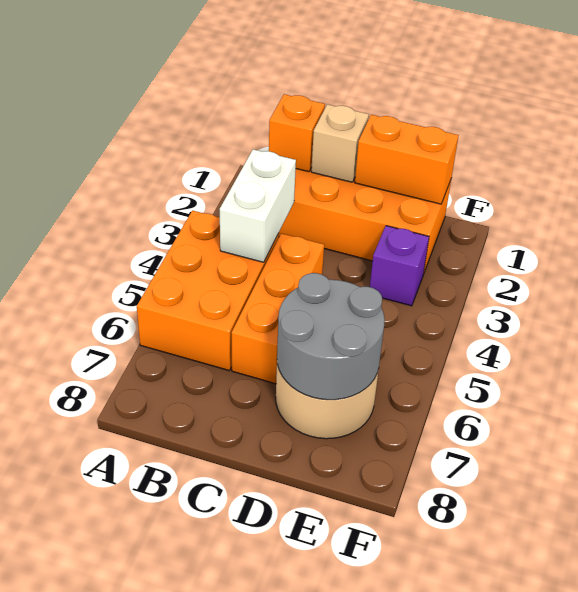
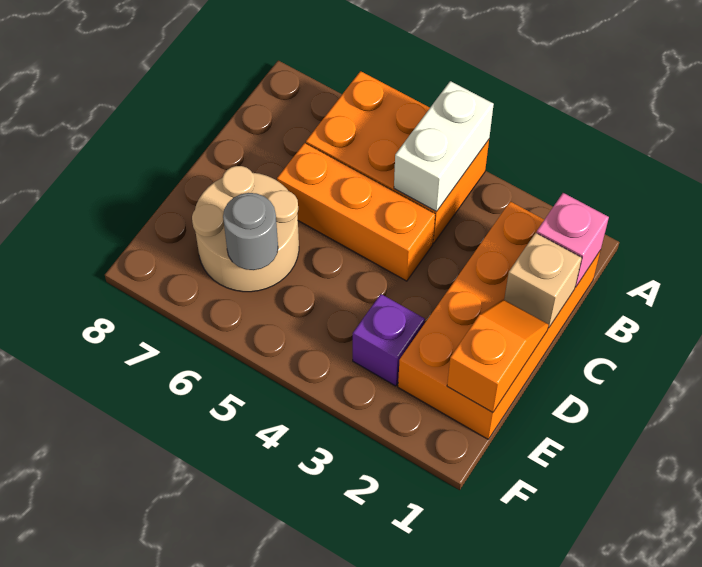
orange brick B1 level 2 -> pink brick B1 level 2
white brick B3:B4 level 2 -> white brick A4:B4 level 2
orange brick D1:E1 level 2 -> orange slope D1:E1 level 2 top E
grey round brick D6:E7 level 2 -> grey round brick E6 level 2

